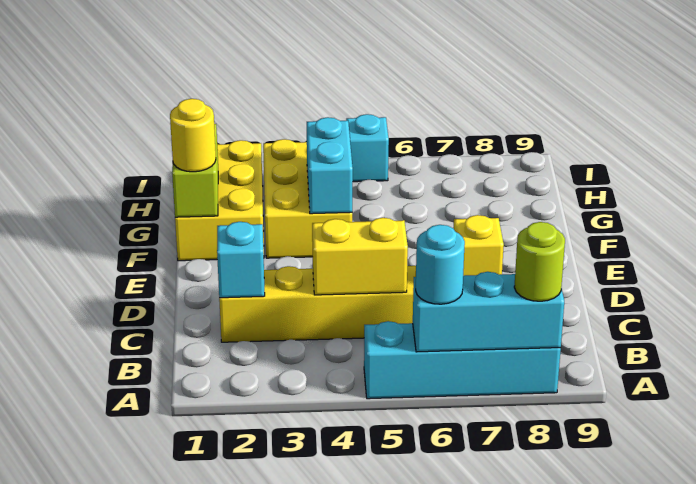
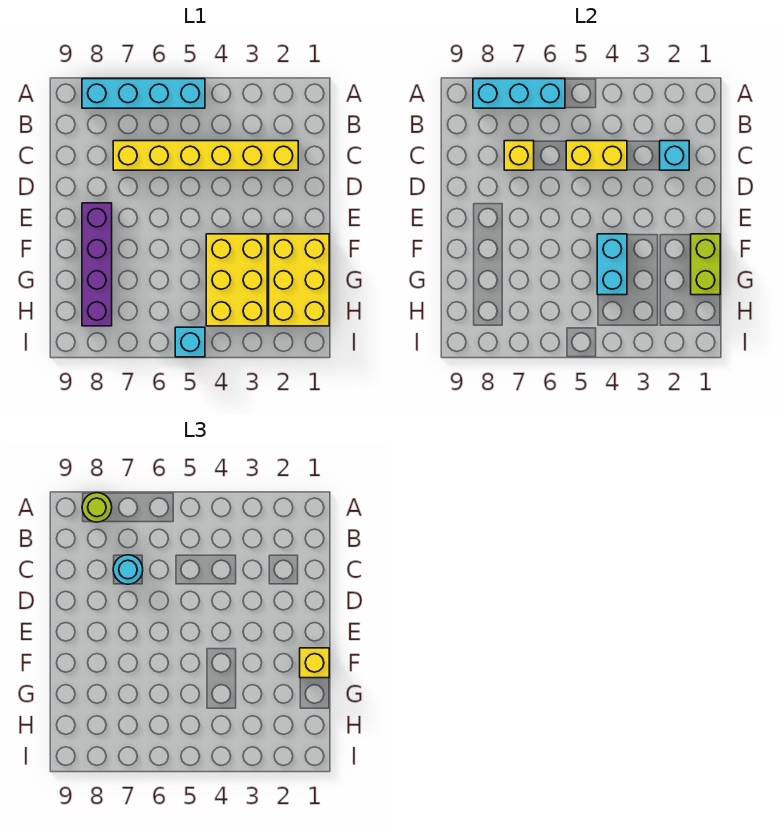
cyan round brick A6 level 3 -> cyan round brick C7 level 3
none -> purple brick E8:H8 level 1
yellow round brick F1 level 3 -> yellow brick F1 level 3

